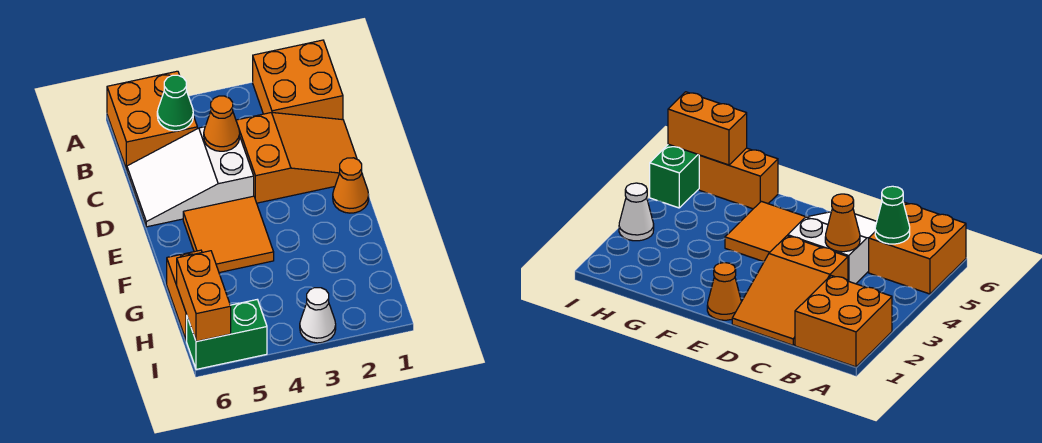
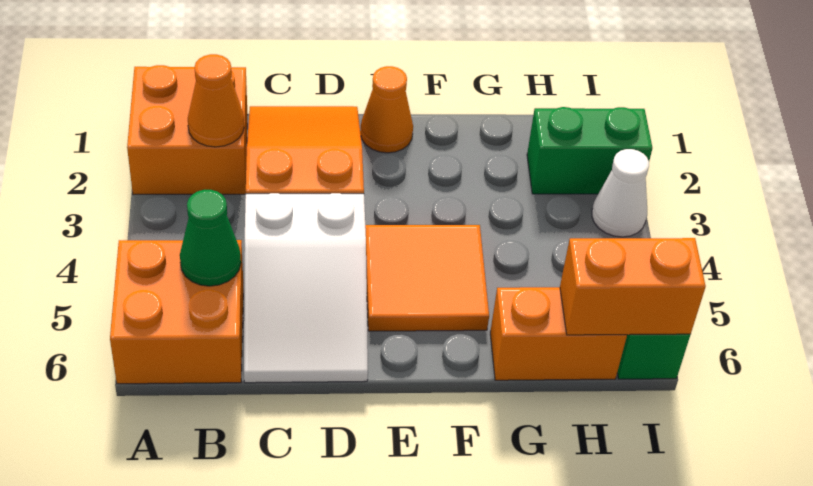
orange cone C4 level 2 -> orange cone B2 level 2
none -> green brick H2:I2 level 1

